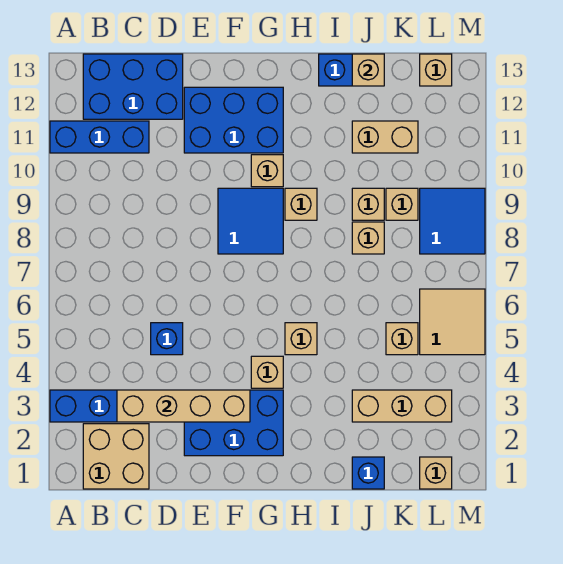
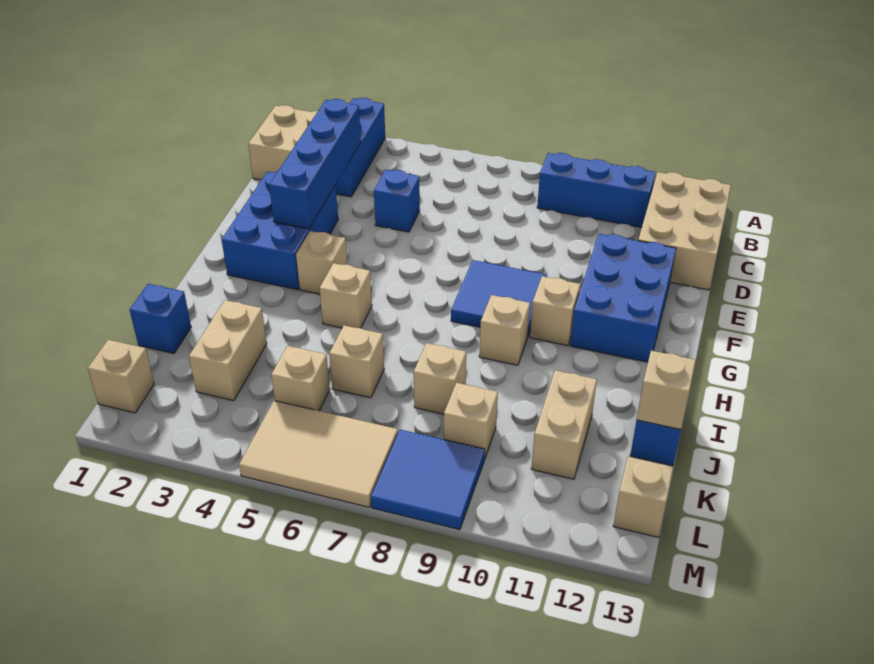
blue brick A11:C11 level 1 -> blue brick B9:B11 level 1
blue brick B12:D13 level 1 -> tan brick B12:D13 level 1
tan brick C3:F3 level 2 -> blue brick C3:F3 level 2
tan brick J3:L3 level 1 -> tan brick J3:K3 level 1
tan brick J9 level 1 -> tan brick J6 level 1
tan tile L5:M6 level 1 -> tan tile L5:M7 level 1

